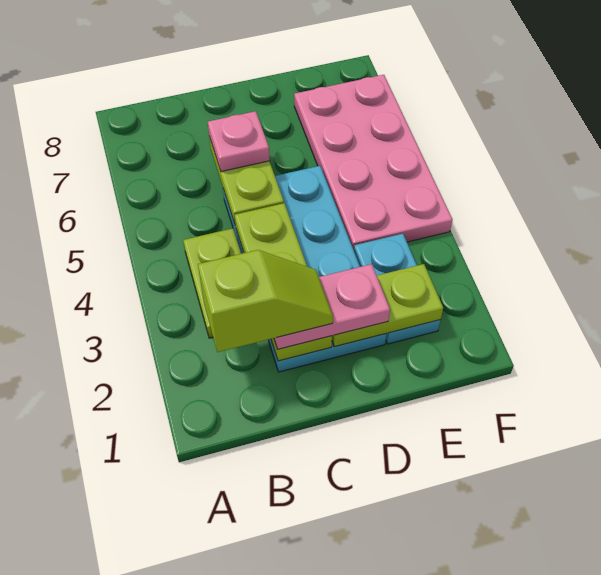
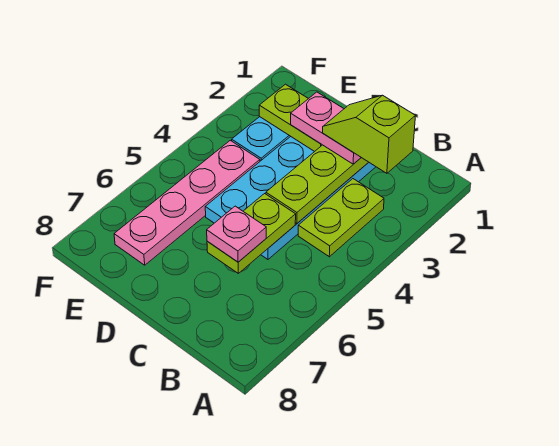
pink plate E4:F7 level 1 -> pink plate E4:E7 level 1

